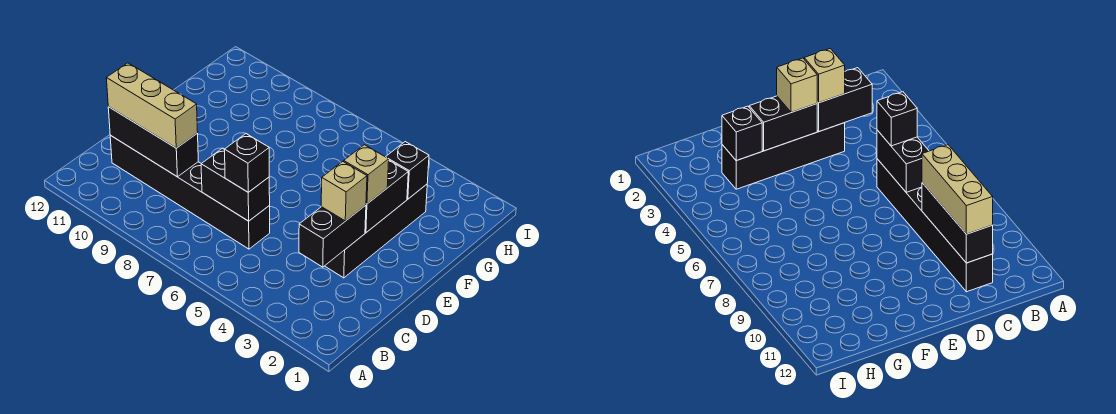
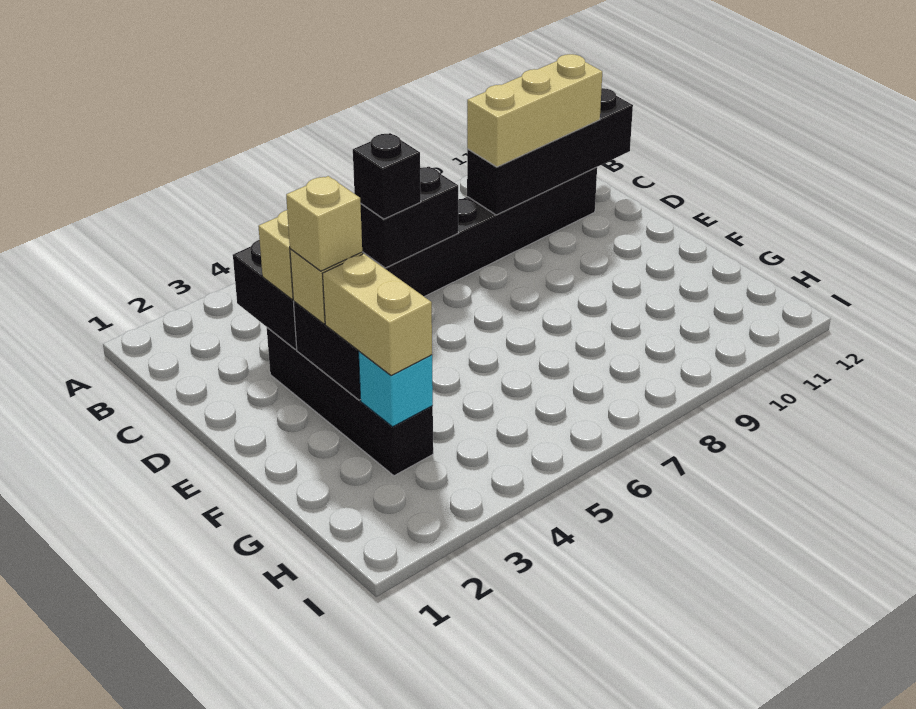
black brick C9:C11 level 2 -> black brick C9:C12 level 2
none -> tan brick E3 level 4
none -> tan brick F3:G3 level 3
black brick G3 level 2 -> cyan brick G3 level 2

